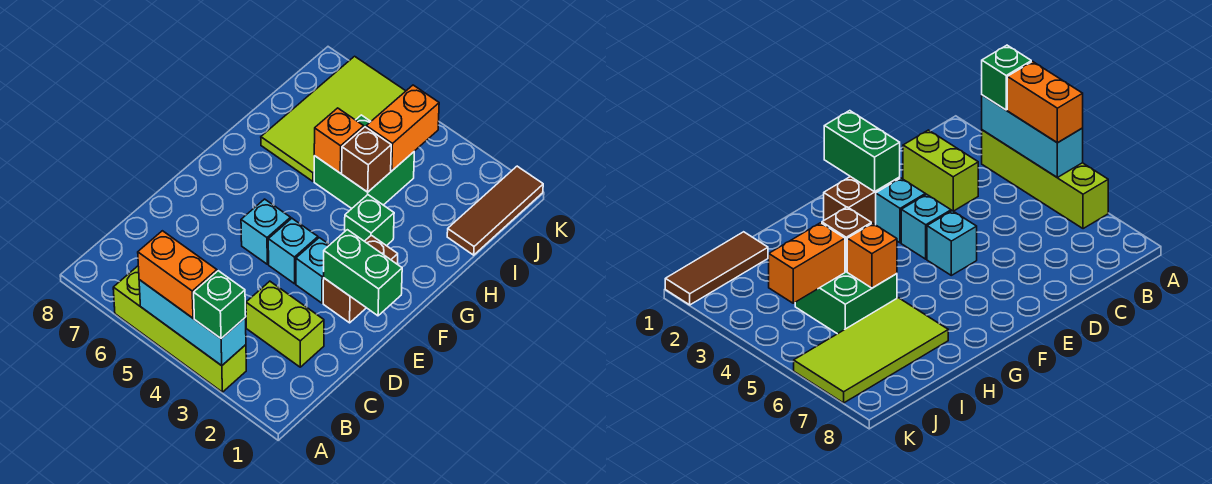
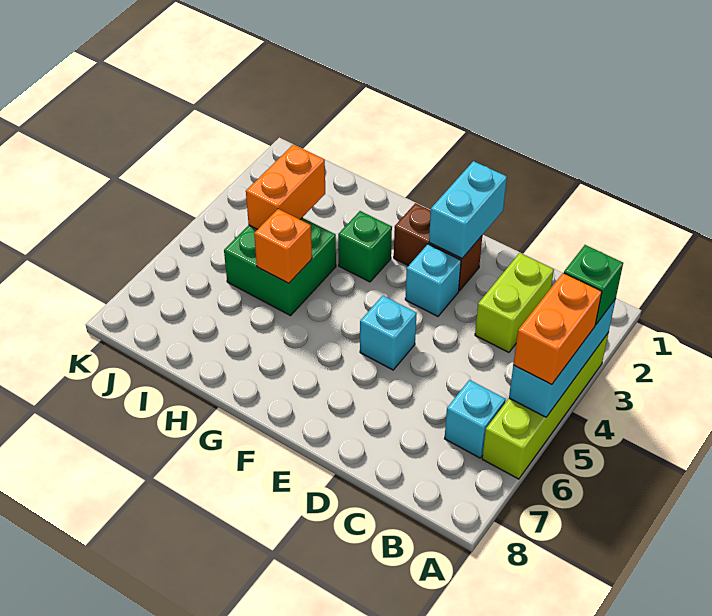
green brick E1:E2 level 2 -> cyan brick E1:E2 level 2
cyan brick E4 level 1 -> cyan brick B6 level 1
brown brick H4 level 2 -> none
lime tile H6:K7 level 1 -> none
brown tile I1:K1 level 1 -> none
orange brick I4:J4 level 2 -> orange brick I3:I4 level 2

